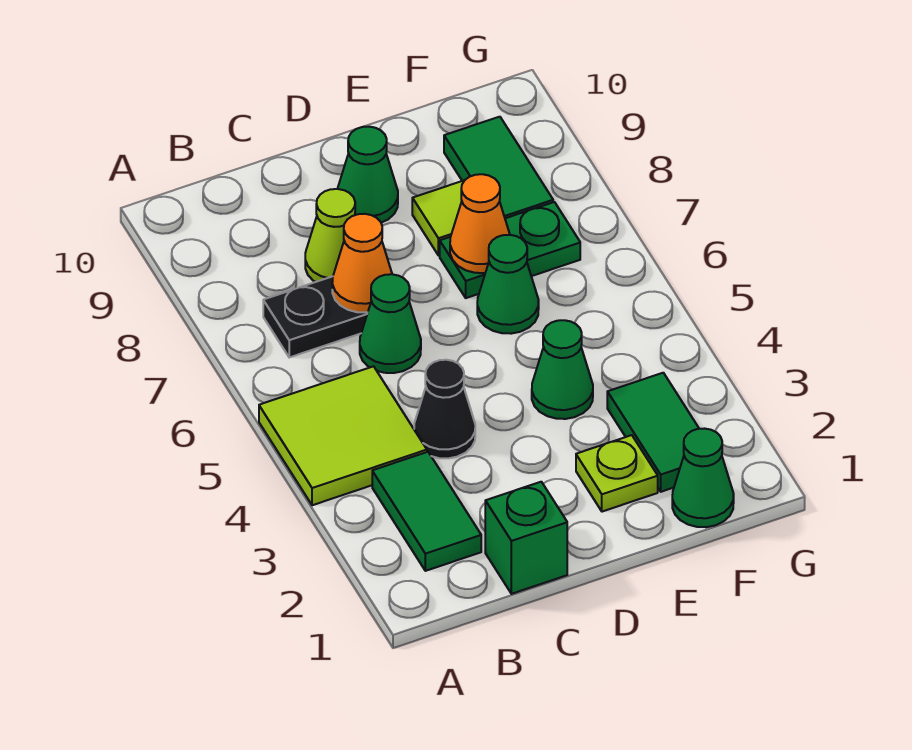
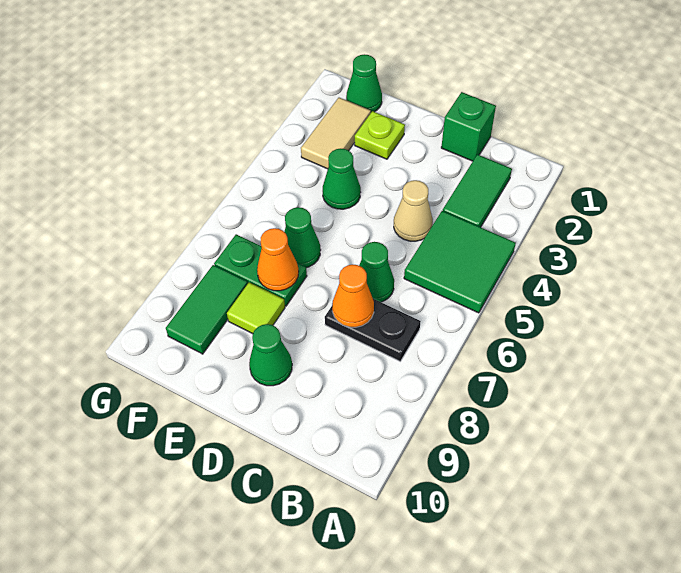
lime tile A4:B5 level 1 -> green tile A4:B5 level 1
black cone C4 level 1 -> tan cone C4 level 1
lime cone C8 level 1 -> none
green tile F2:F3 level 1 -> tan tile F2:F3 level 1

